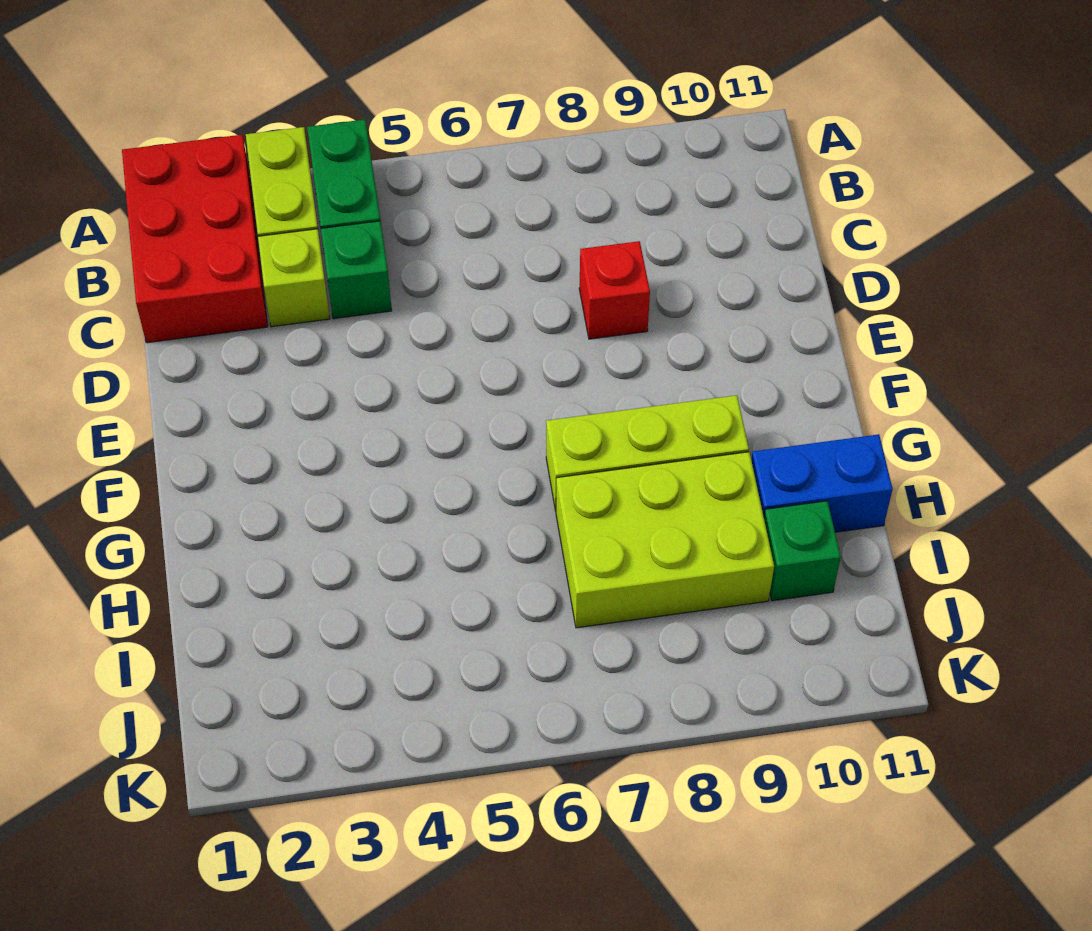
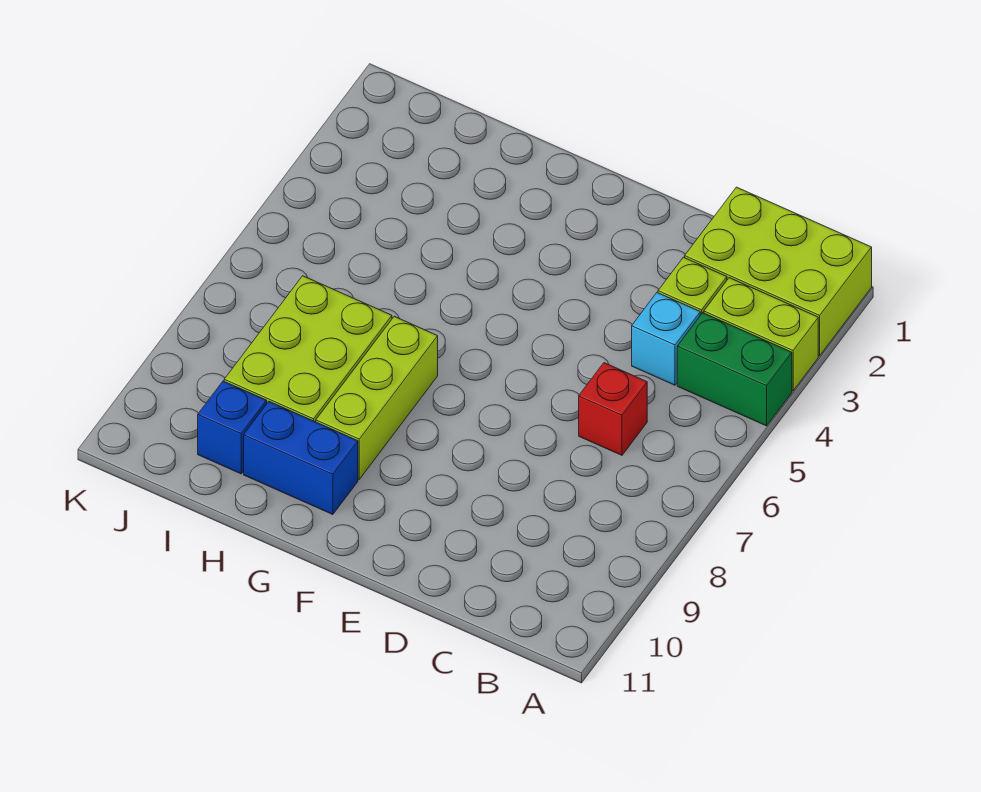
red brick A1:C2 level 1 -> lime brick A1:C2 level 1
green brick C4 level 1 -> cyan brick C4 level 1
red brick D8 level 1 -> red brick C6 level 1
blue brick H10:H11 level 1 -> blue brick G10:H10 level 1
green brick I10 level 1 -> blue brick I10 level 1

